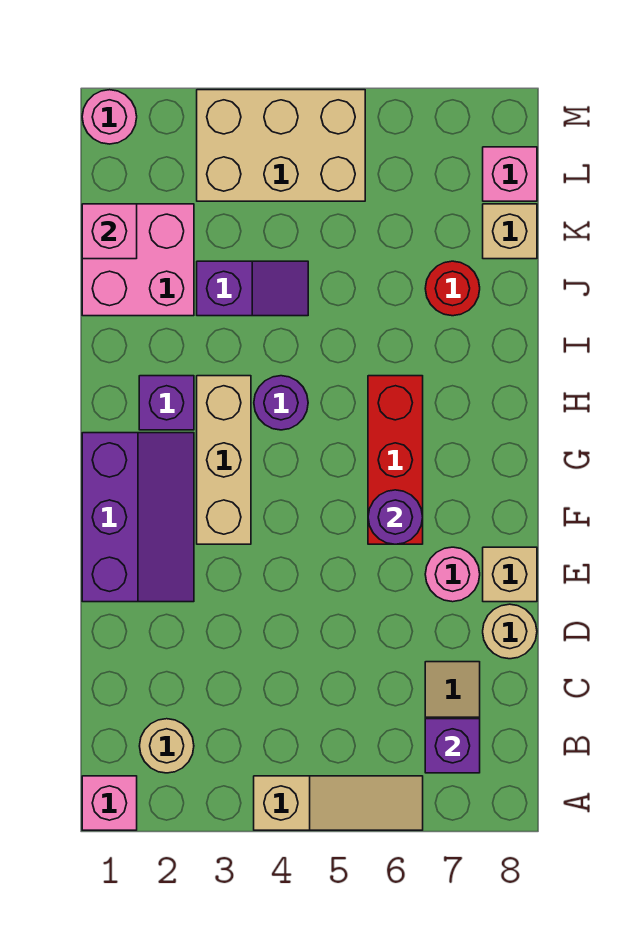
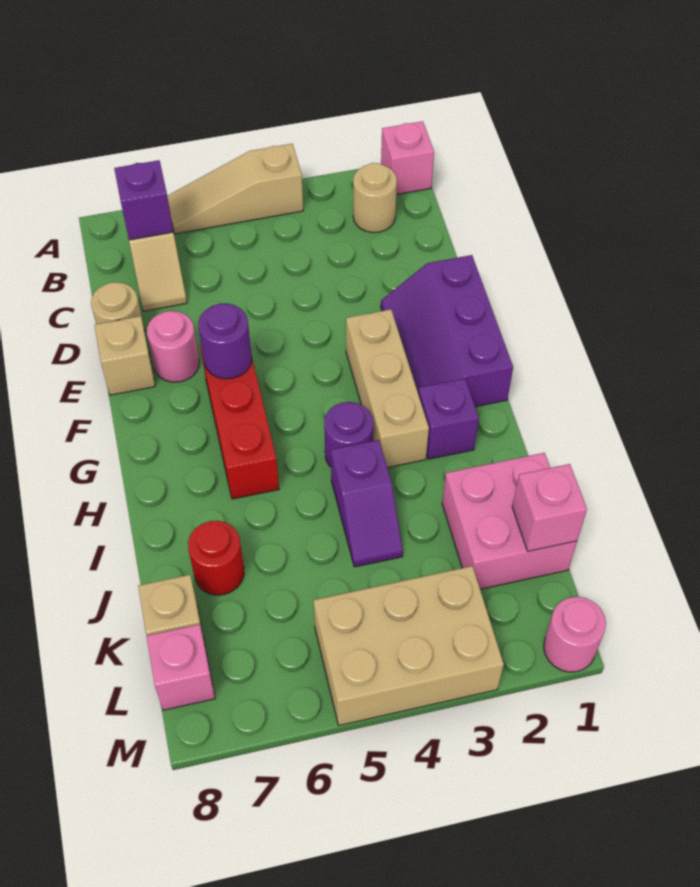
purple slope J3:J4 level 1 top 3 -> purple slope I4:J4 level 1 top I

